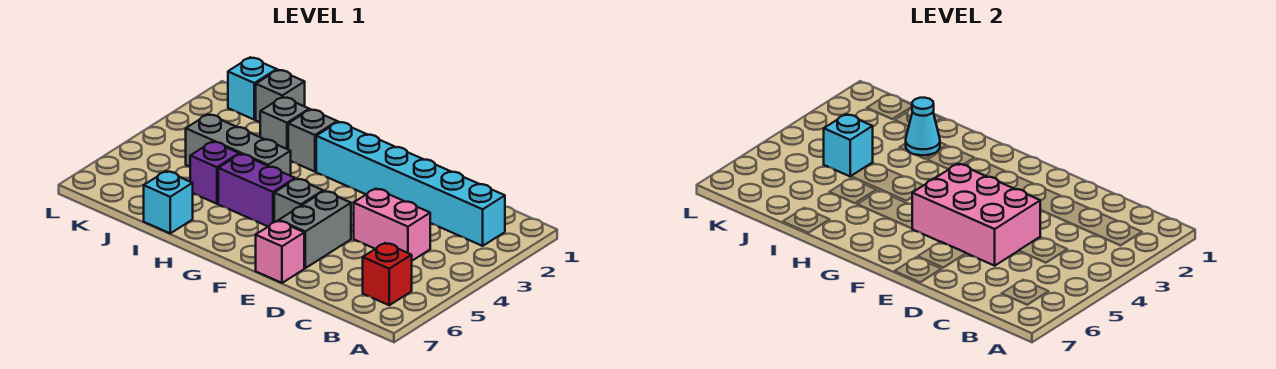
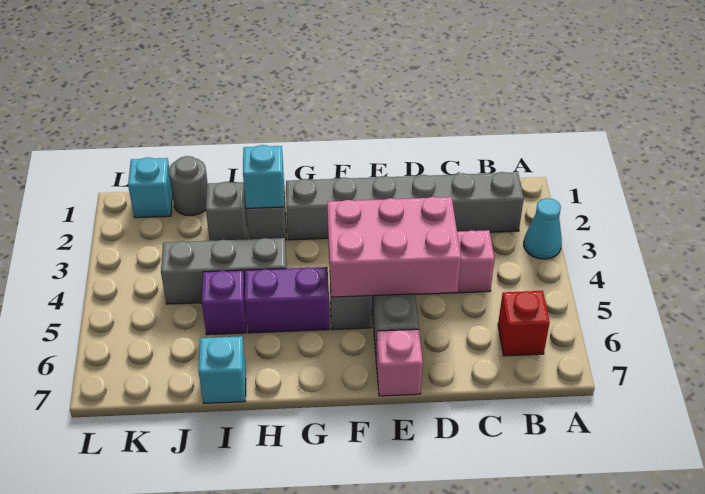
cyan brick B2:G2 level 1 -> grey brick B2:G2 level 1
cyan cone I2 level 2 -> cyan cone A3 level 1
grey brick J1 level 1 -> grey round brick J1 level 1
cyan brick J4 level 2 -> cyan brick H2 level 2

